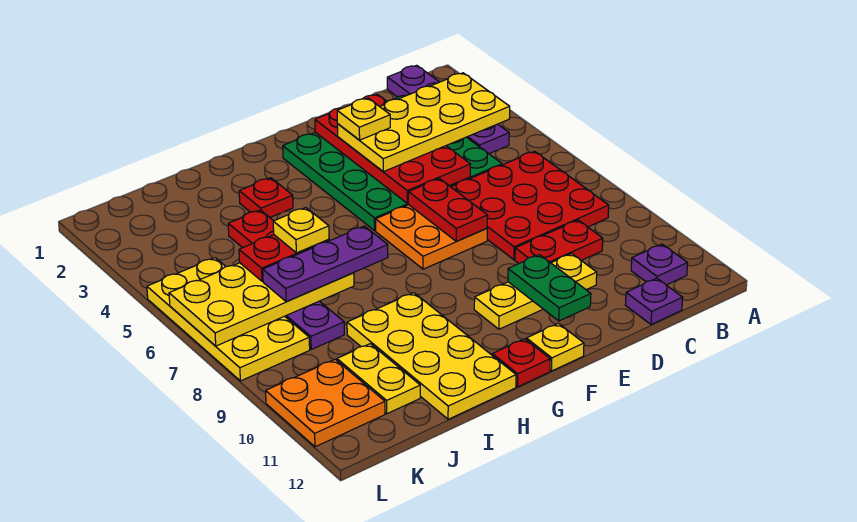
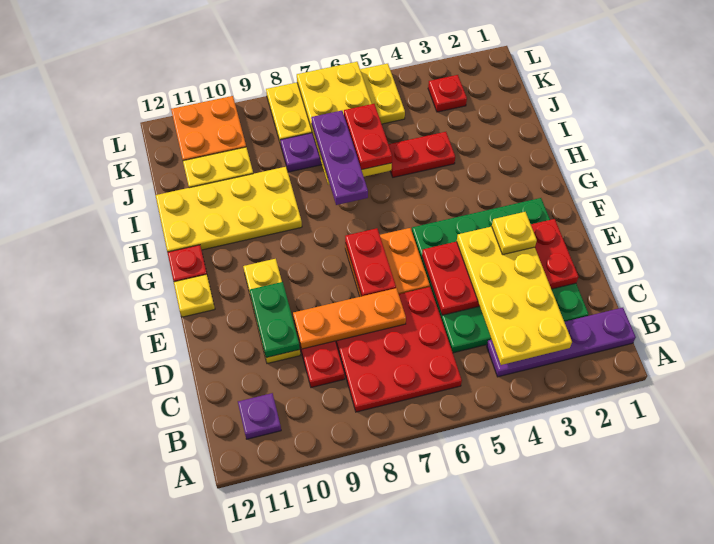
purple plate C12 level 1 -> none
none -> orange plate D7:D9 level 2
red plate E6:E7 level 2 -> red plate E7:F7 level 2
green plate E10:E11 level 2 -> green plate D10:E10 level 2
red plate H3 level 1 -> red plate K3 level 1
yellow plate I6 level 4 -> none

